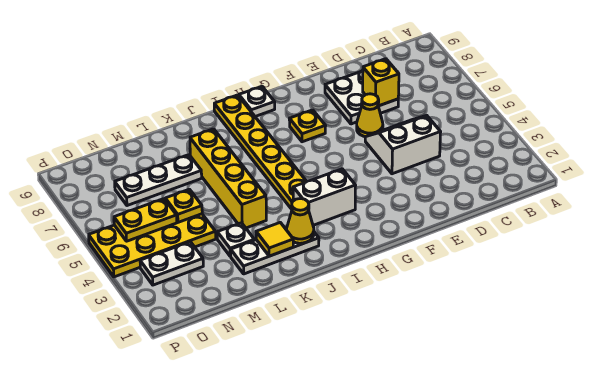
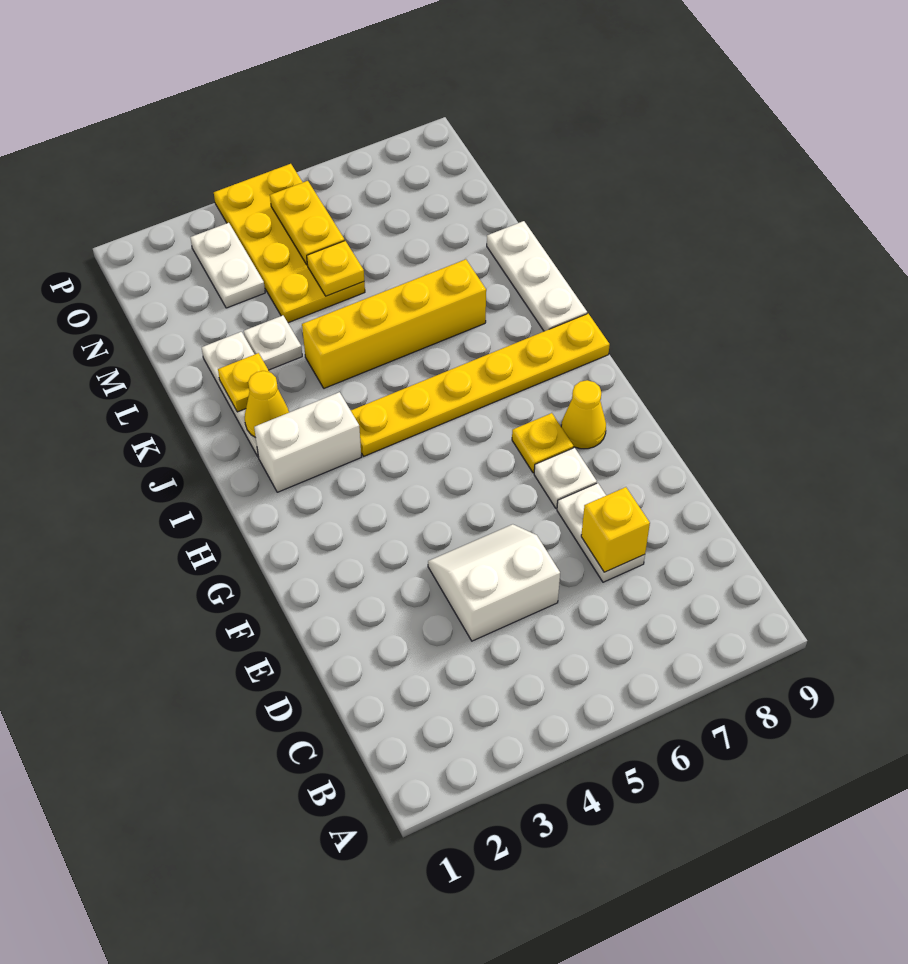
white slope D4:E5 level 1 top 4 -> white slope D4:E5 level 1 top D
white plate D7:E8 level 1 -> white plate D7:E7 level 1
yellow cone E6 level 1 -> yellow cone G8 level 1
white brick H3:I3 level 1 -> white brick I2:I3 level 1
white plate H9 level 1 -> white plate F7 level 1
yellow tile K2 level 2 -> yellow plate K2 level 2
white plate L7:N7 level 1 -> white plate J9:L9 level 1

